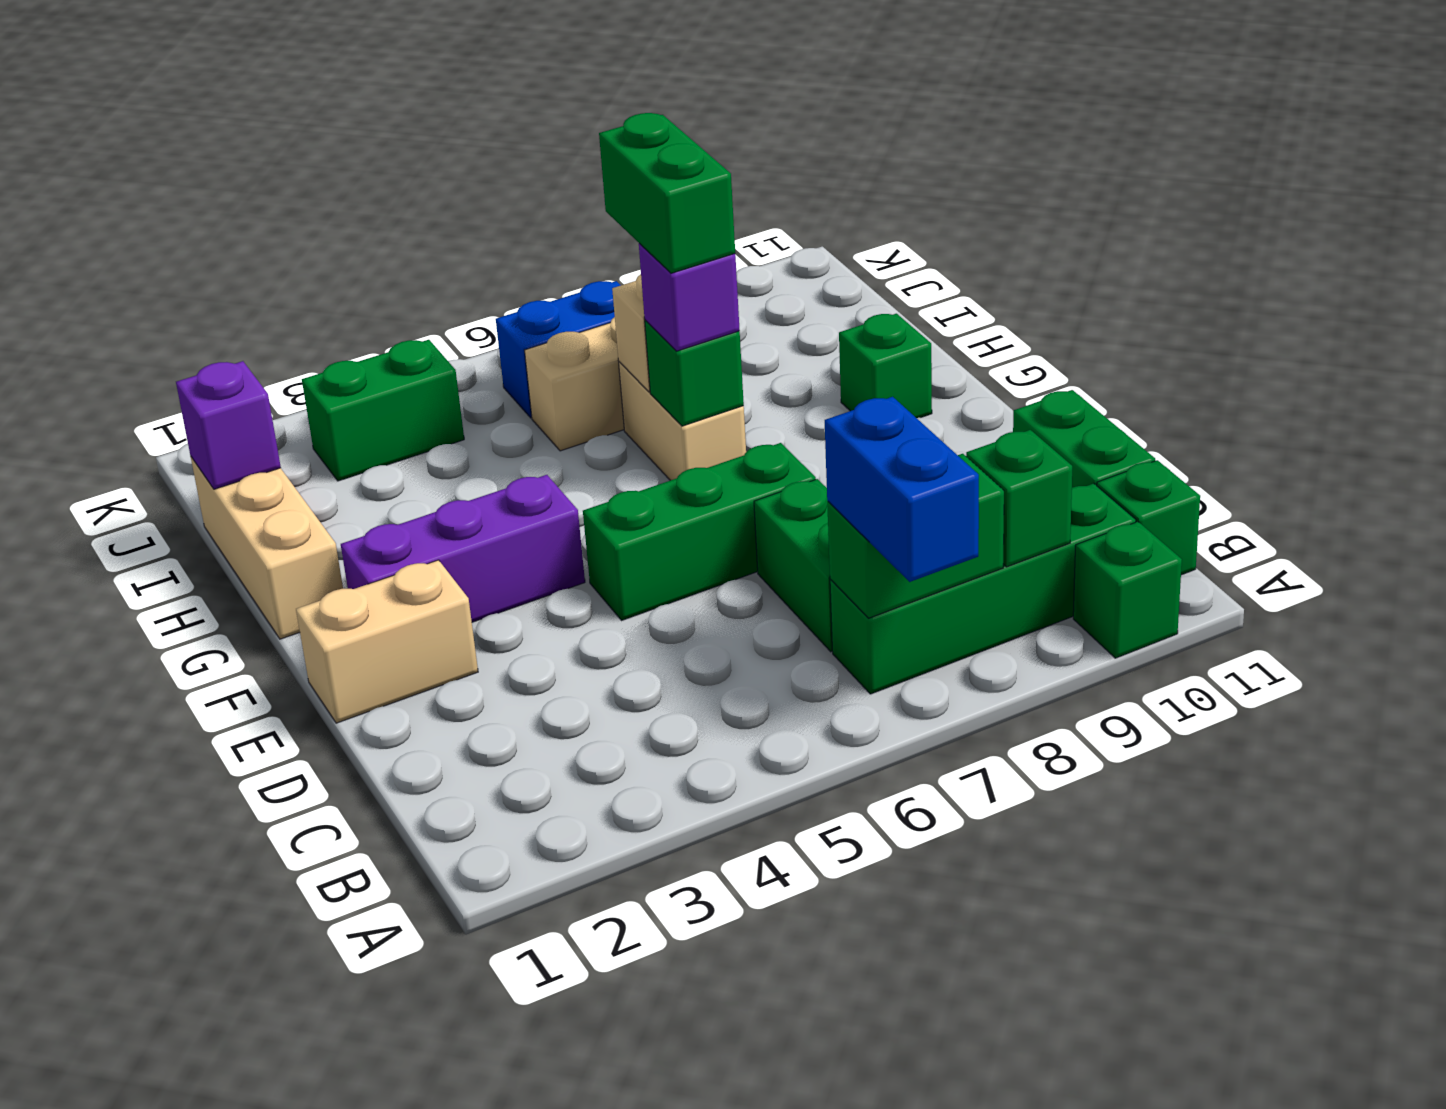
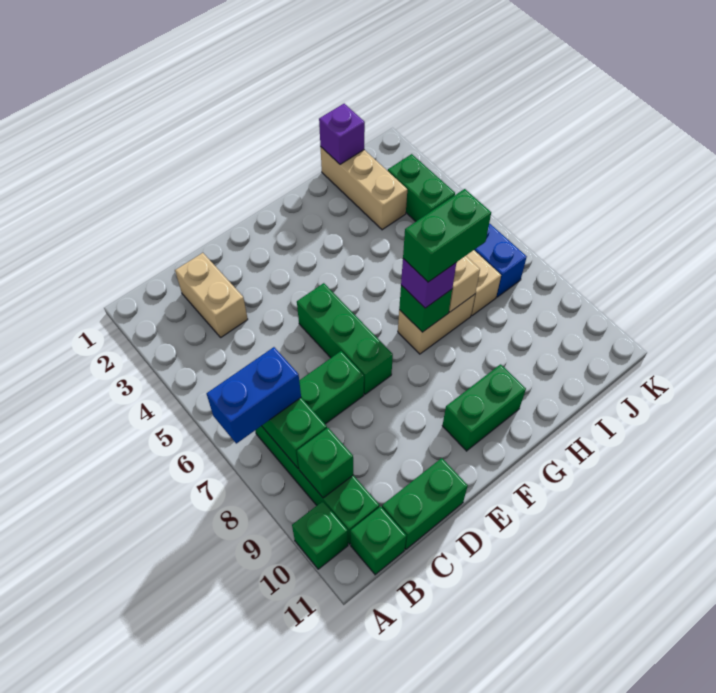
tan brick E1:E2 level 1 -> tan brick C2:C3 level 1
purple brick F2:F4 level 1 -> none
tan brick G1:I1 level 1 -> tan brick I1:I3 level 1
green brick G10 level 1 -> green brick F10:G10 level 1

